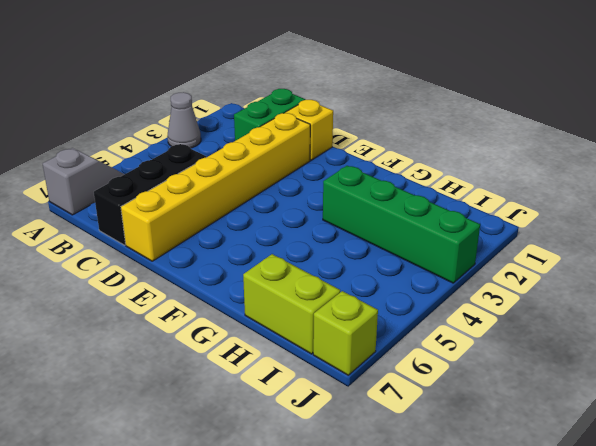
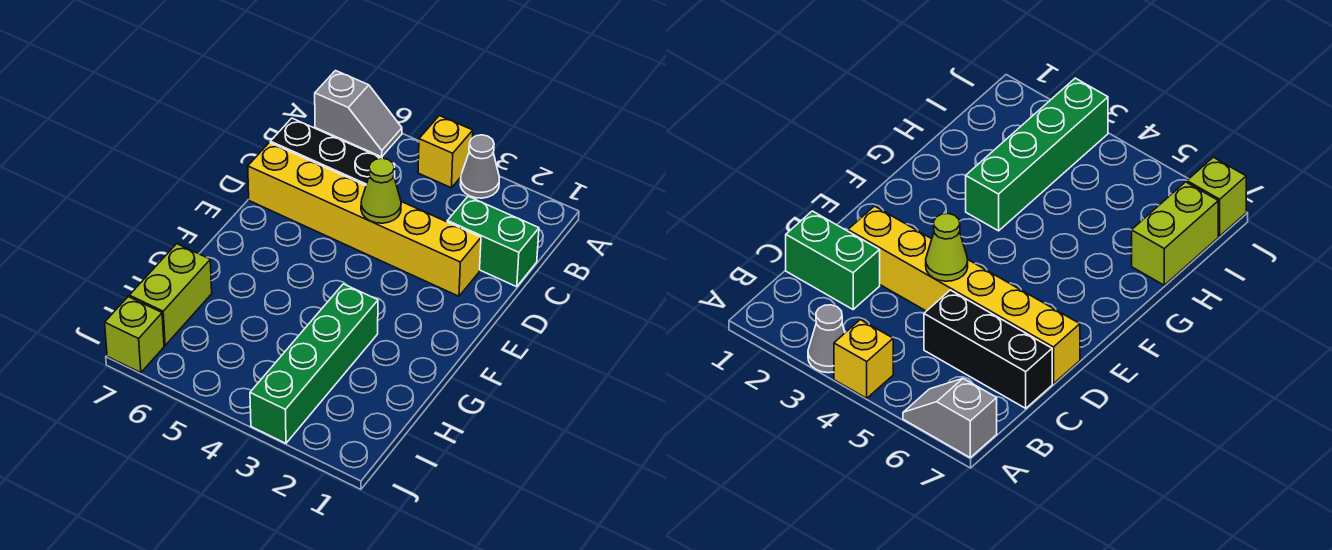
yellow brick D1 level 1 -> yellow brick A4 level 1
none -> lime cone D4 level 2

